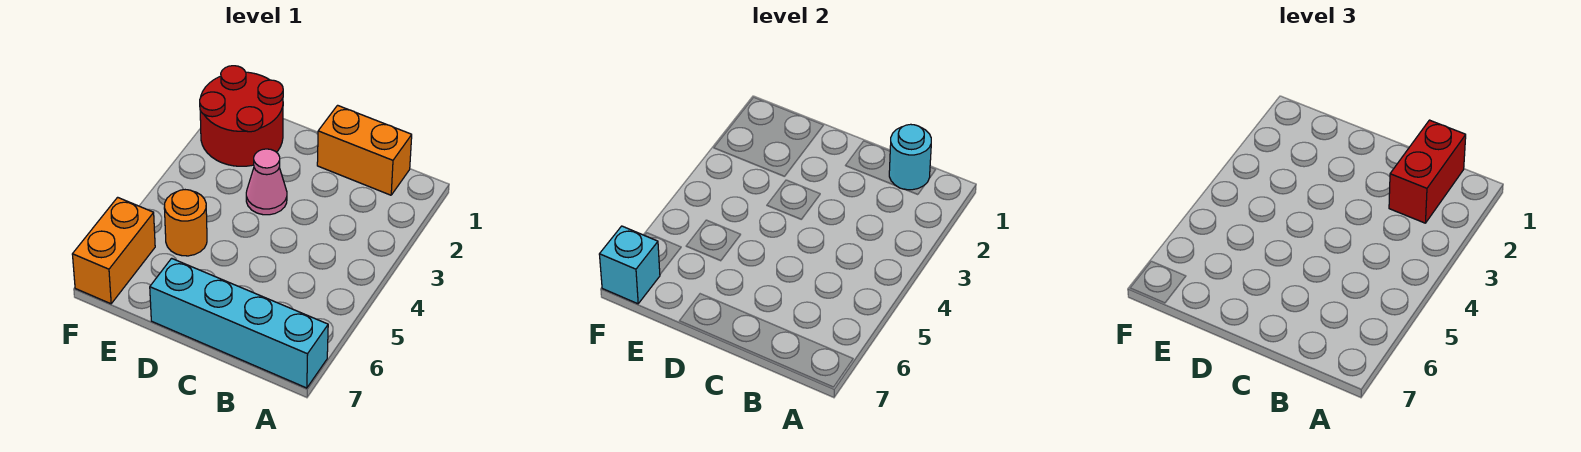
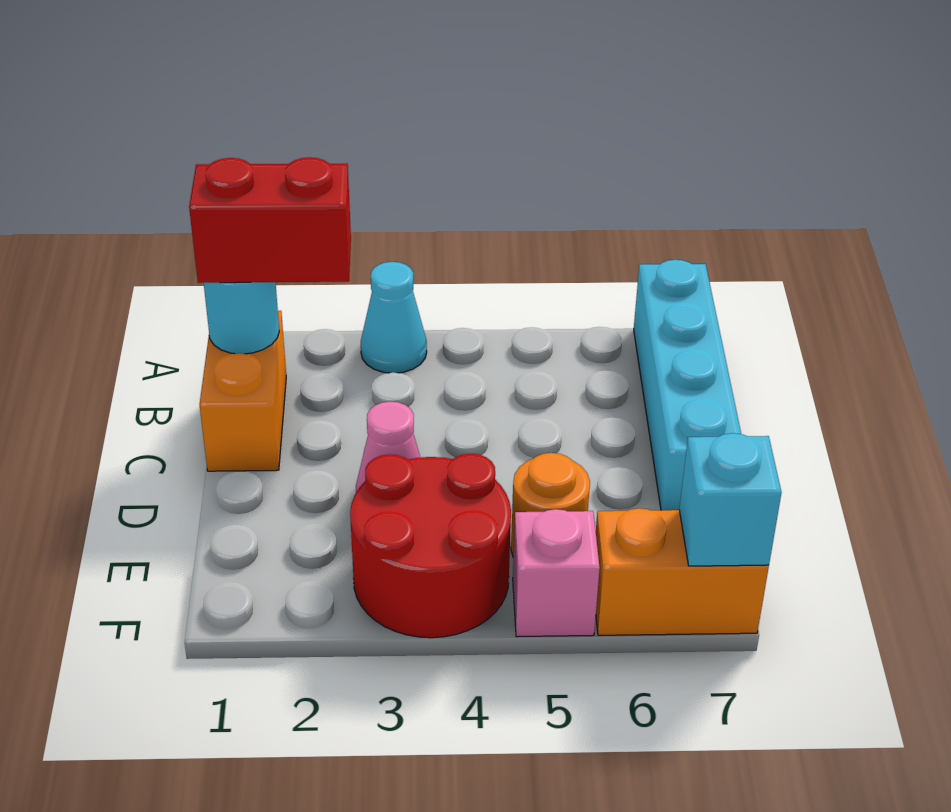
none -> cyan cone A3 level 1
red round brick E1:F2 level 1 -> red round brick E3:F4 level 1
none -> pink brick F5 level 1

